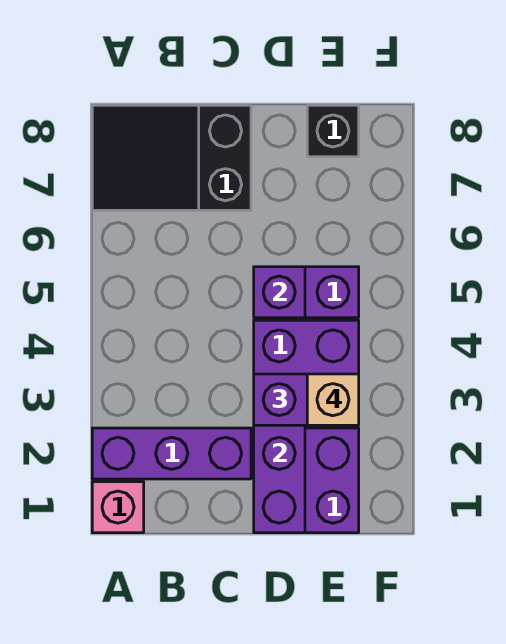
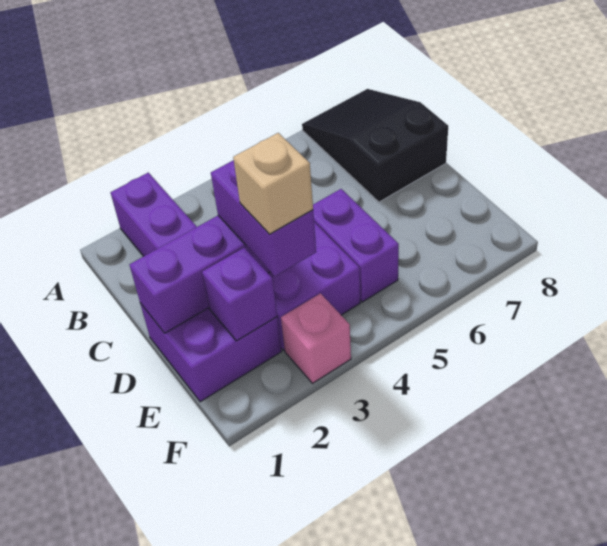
pink brick A1 level 1 -> pink brick F3 level 1
purple brick D5 level 2 -> purple brick E2 level 2
black brick E8 level 1 -> none

